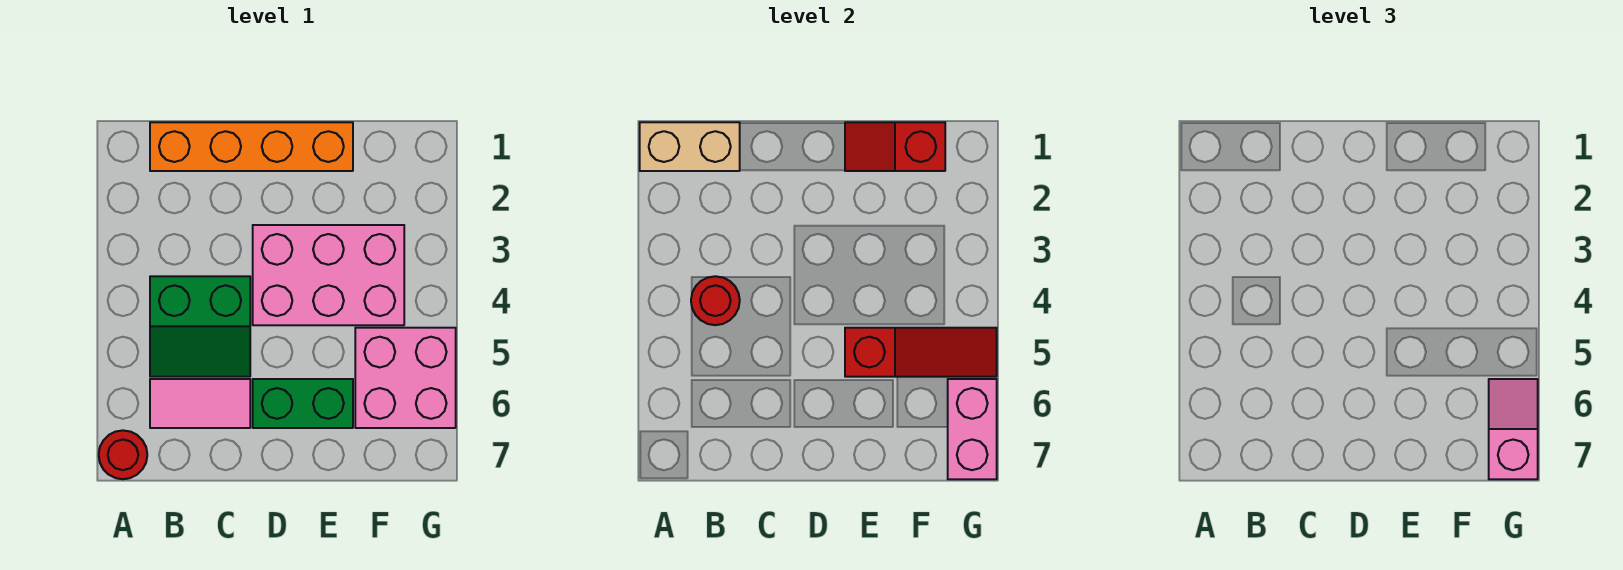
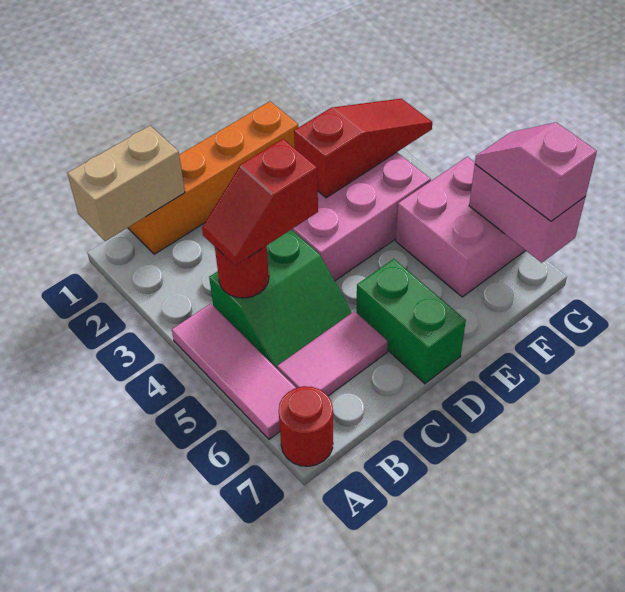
none -> pink tile A4:A6 level 1
green brick D6:E6 level 1 -> green brick D6:D7 level 1
red slope E1:F1 level 2 top F -> red slope B4:C4 level 3 top C
red slope E5:G5 level 2 top E -> red slope E3:G3 level 2 top E

